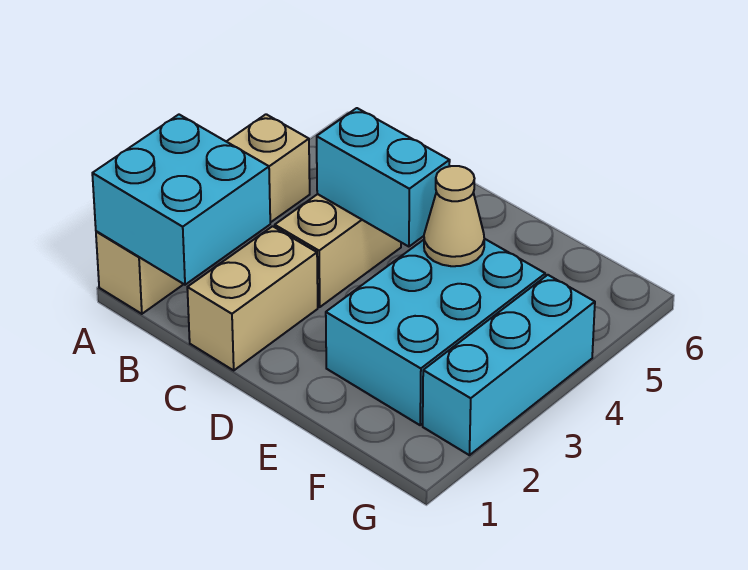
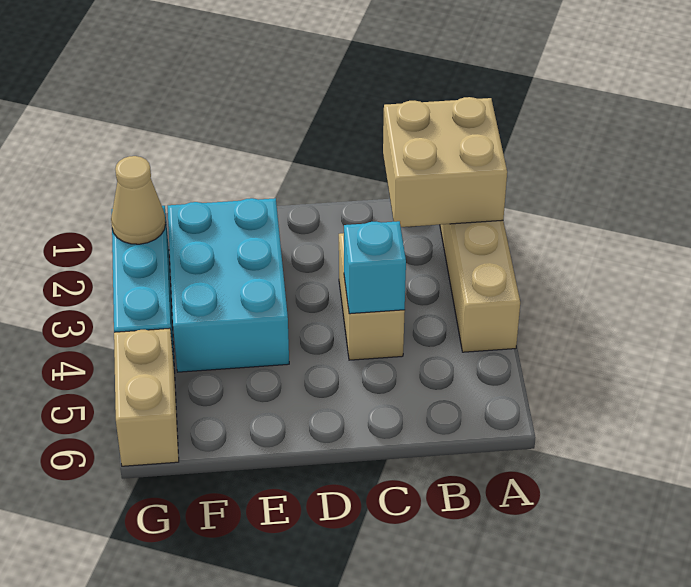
cyan brick A1:B2 level 2 -> tan brick A1:B2 level 2
tan brick C1:C2 level 1 -> tan brick G5:G6 level 1
cyan brick C4:D4 level 2 -> cyan brick C4 level 2
tan cone E4 level 2 -> tan cone G2 level 2

